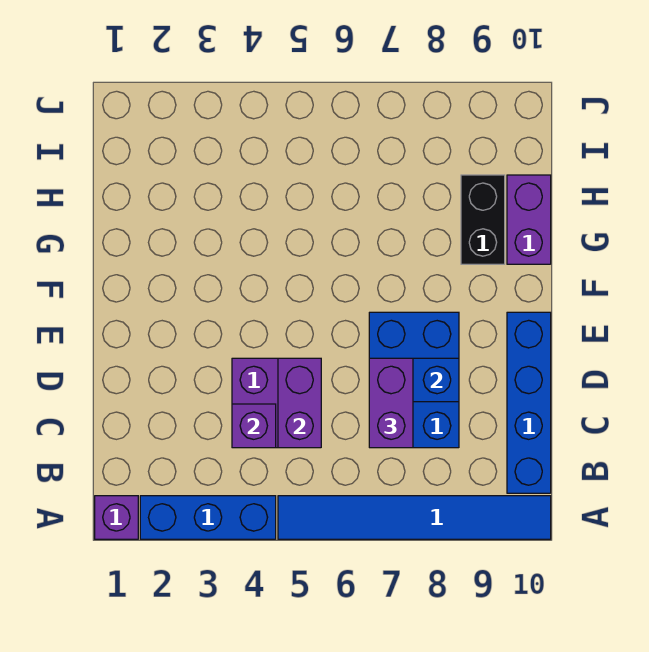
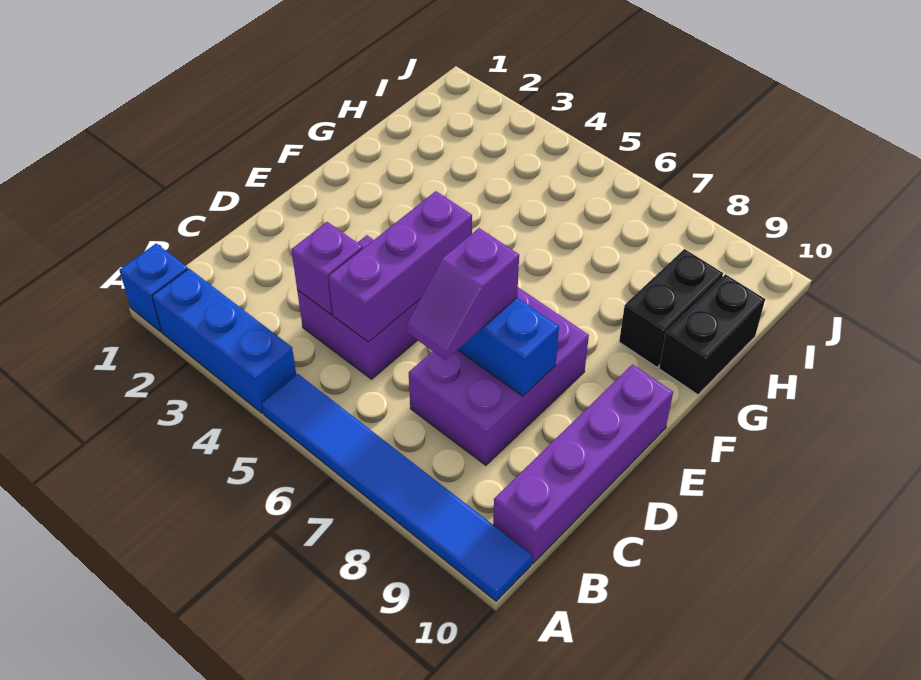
purple brick A1 level 1 -> blue brick A1 level 1
blue brick B10:E10 level 1 -> purple brick B10:E10 level 1
purple brick C5:D5 level 2 -> purple brick C5:E5 level 2
blue brick C7:E8 level 1 -> purple brick C7:E8 level 1
purple brick C7:D7 level 3 -> purple slope C7:D7 level 3 top D
purple brick G10:H10 level 1 -> black brick G10:H10 level 1

